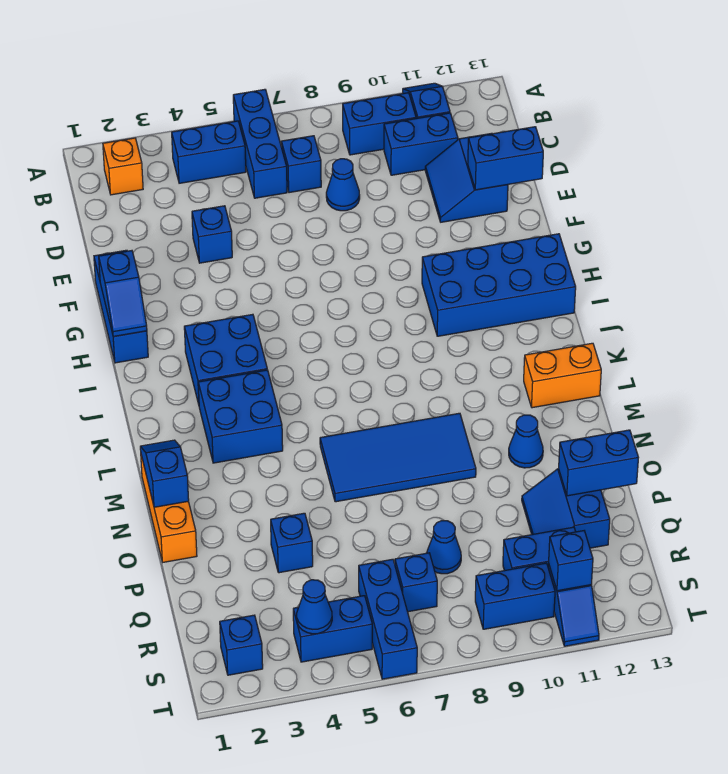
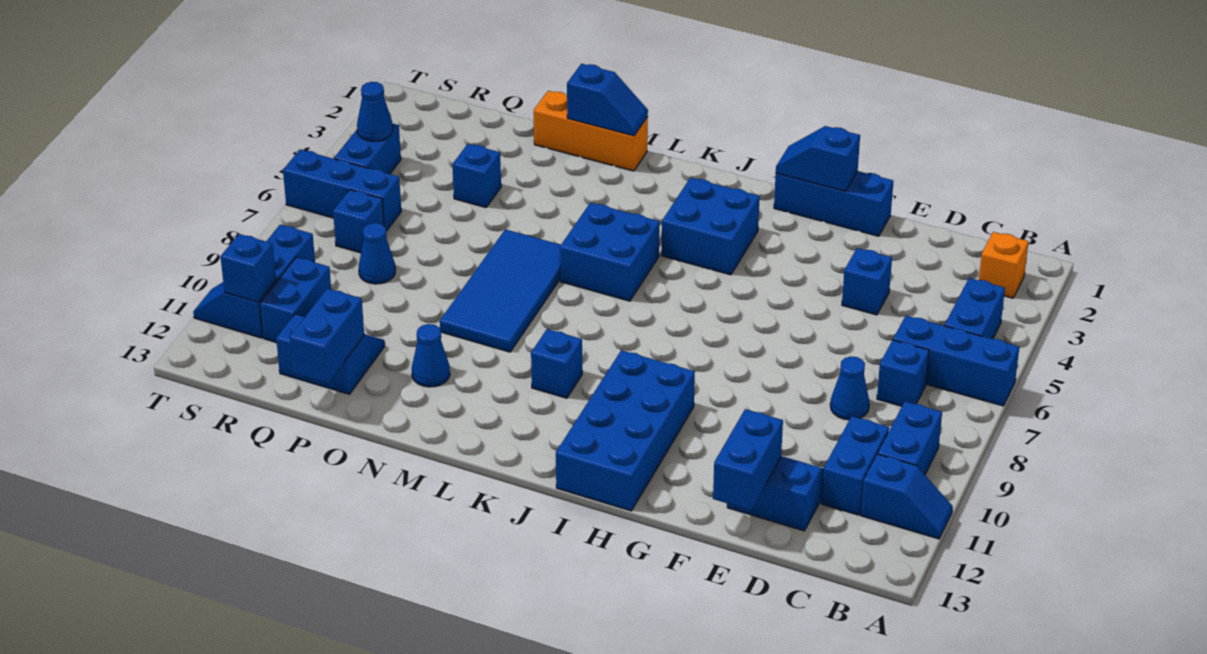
blue brick K3:L4 level 1 -> blue brick K5:L6 level 1
orange brick L12:L13 level 1 -> none
blue brick S2 level 1 -> blue brick K10 level 1

